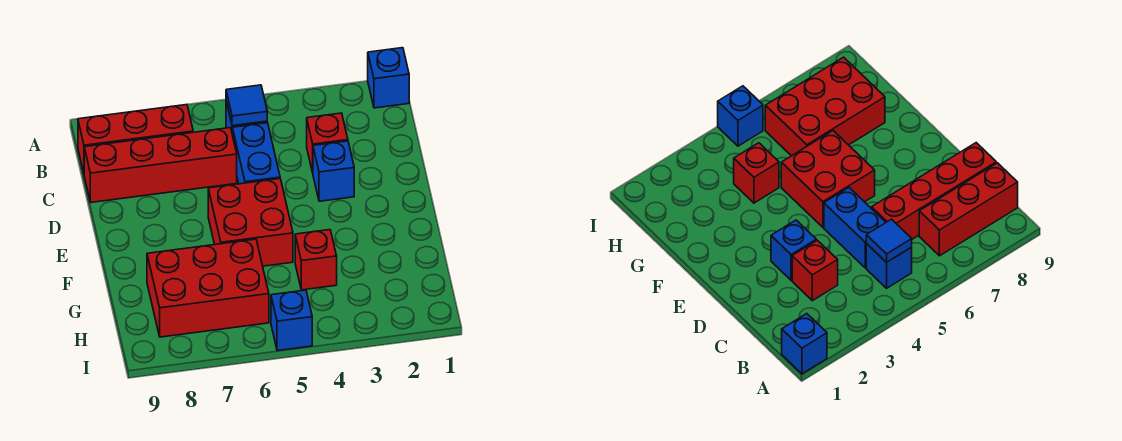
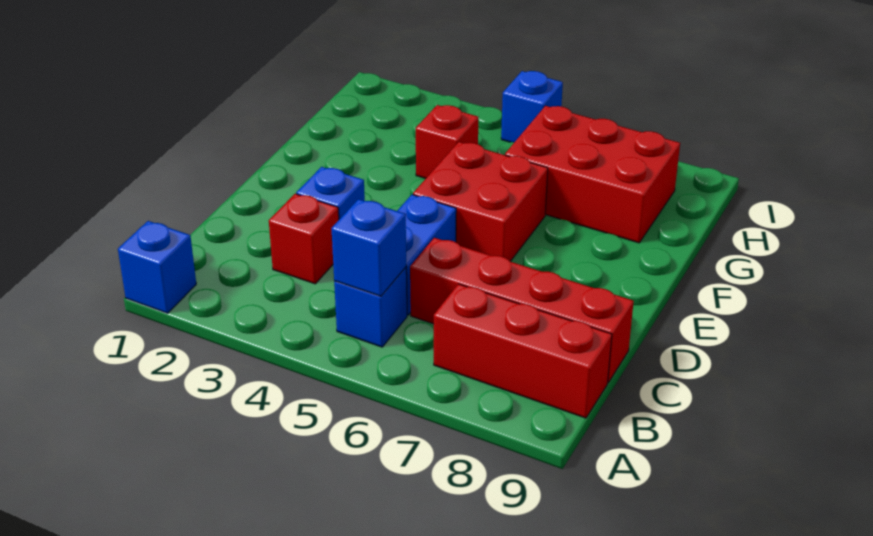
blue tile B5 level 2 -> blue brick B5 level 2

